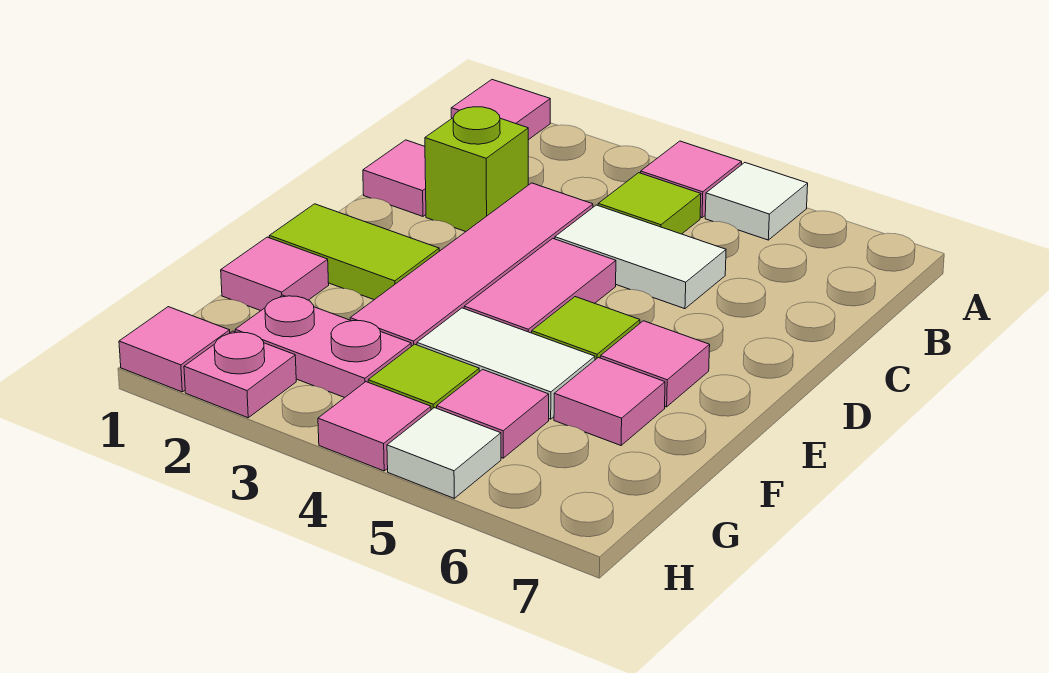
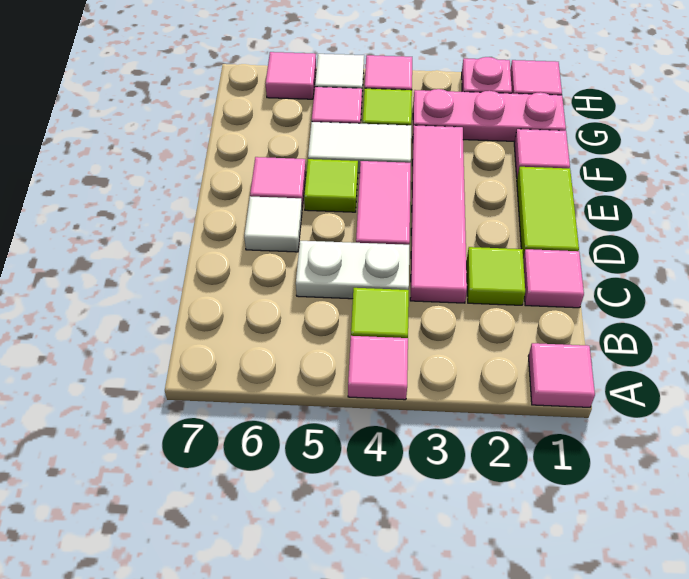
white tile A5 level 1 -> white tile D6 level 1
lime brick C2 level 1 -> lime tile C2 level 1
white tile C4:C5 level 1 -> white plate C4:C5 level 1
lime tile E1:E2 level 1 -> lime tile D1:E1 level 1
pink tile F6 level 1 -> pink tile H6 level 1
pink plate G2:G3 level 1 -> pink plate G1:G3 level 1

